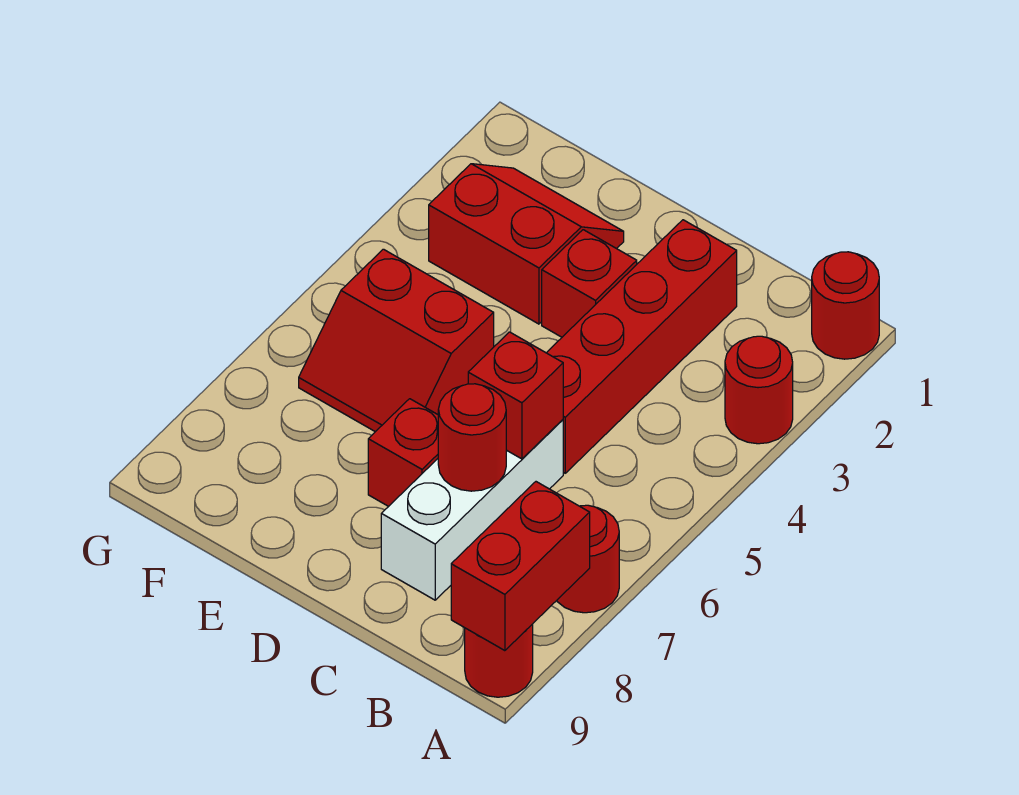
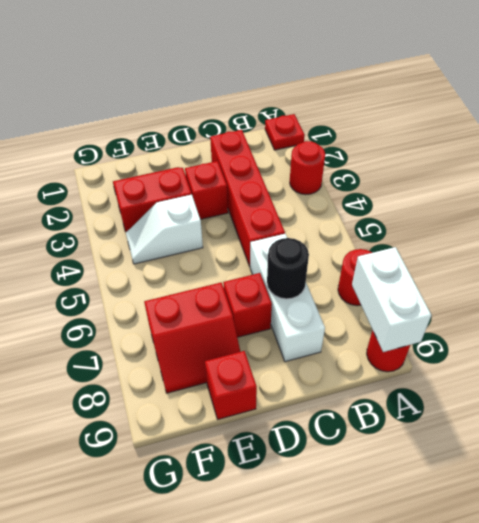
red round brick A1 level 1 -> red plate A1 level 1
red brick A8:A9 level 2 -> white brick A8:A9 level 2
red brick C6 level 2 -> red brick E9 level 1
red round brick C7 level 2 -> black round brick C7 level 2
none -> white slope E4:F4 level 1 top E
red slope E5:F6 level 1 top 5 -> red slope E7:F8 level 1 top 7

